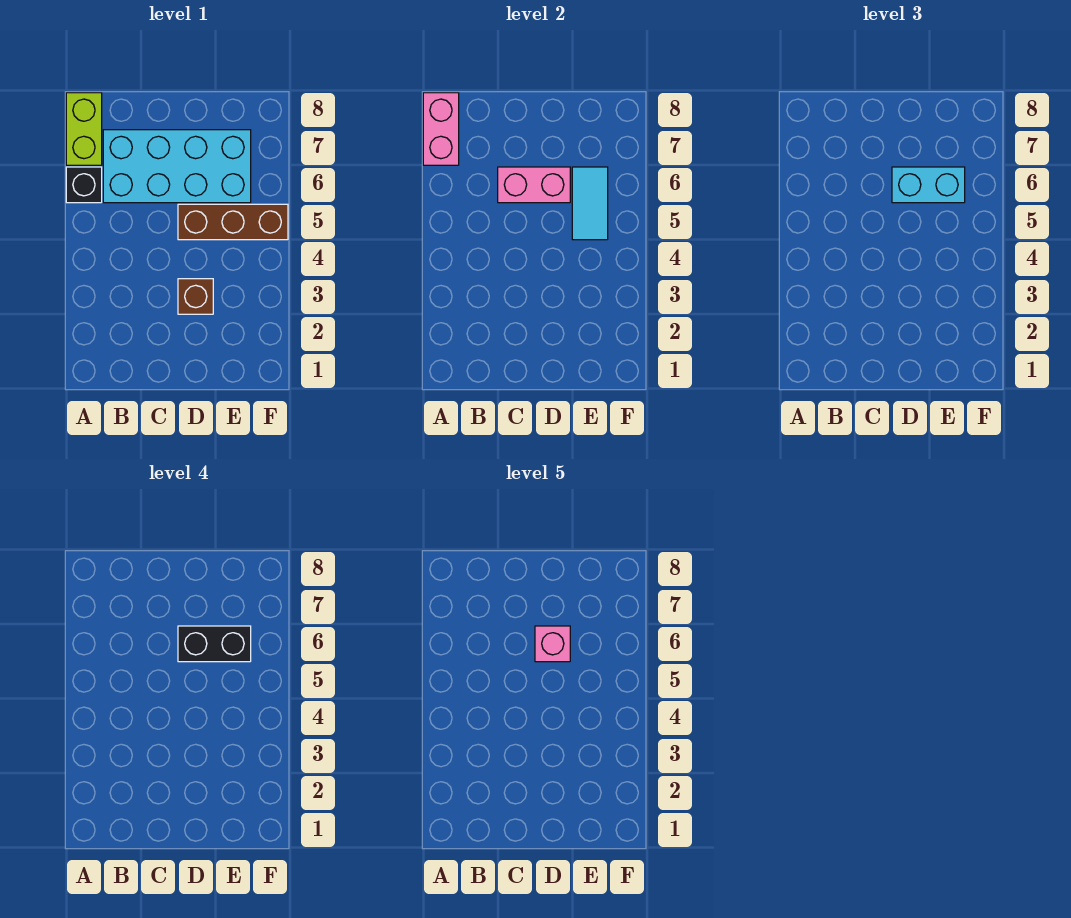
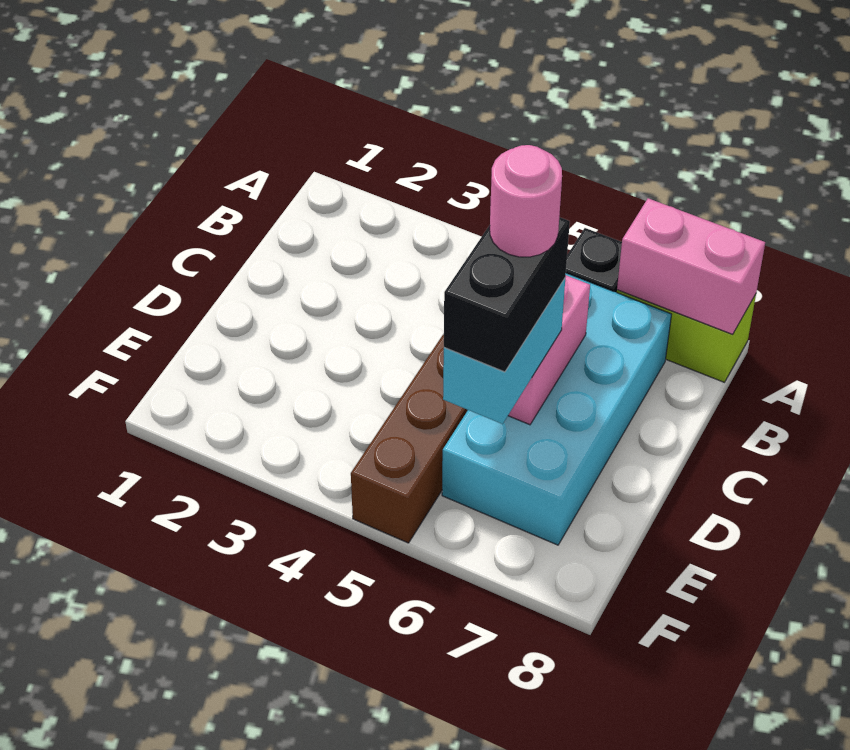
brown brick D3 level 1 -> none
pink brick D6 level 5 -> pink round brick D6 level 5
cyan tile E5:E6 level 2 -> none

